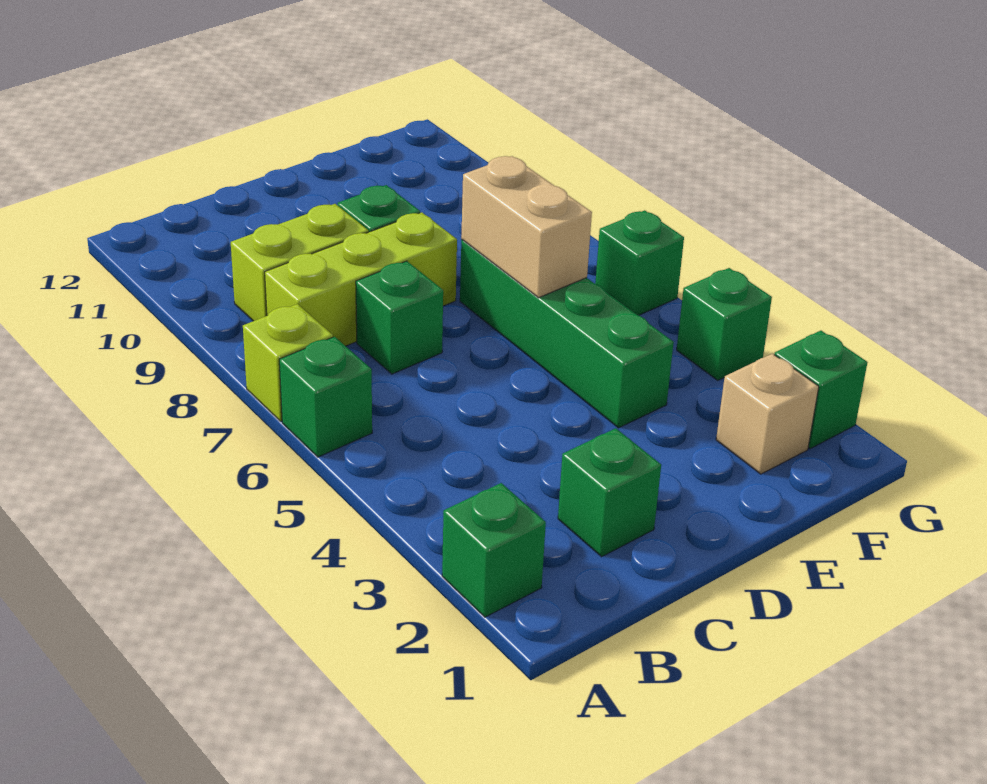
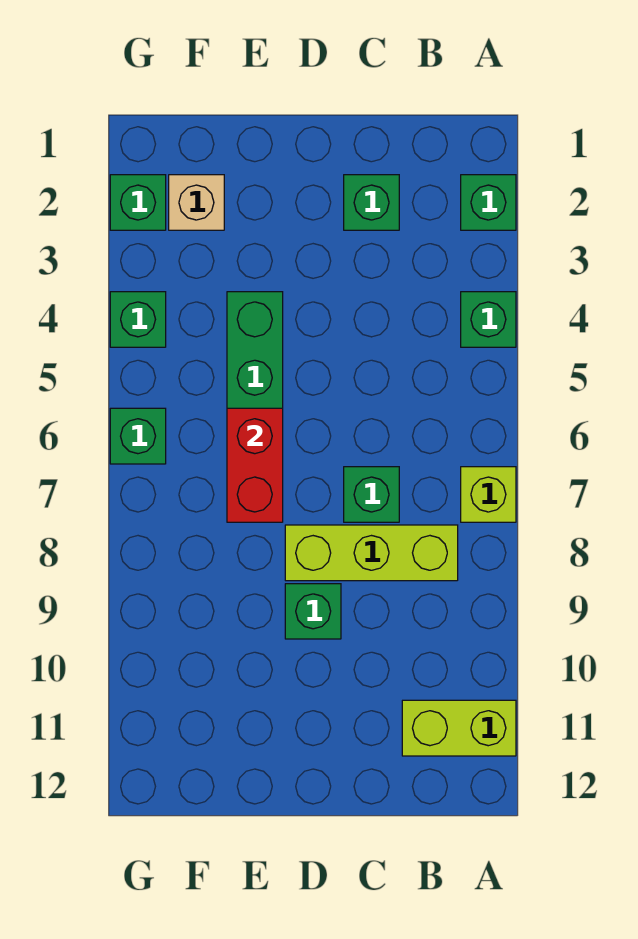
green brick A6 level 1 -> green brick A4 level 1
lime brick B9:C9 level 1 -> lime brick A11:B11 level 1
tan brick E6:E7 level 2 -> red brick E6:E7 level 2

